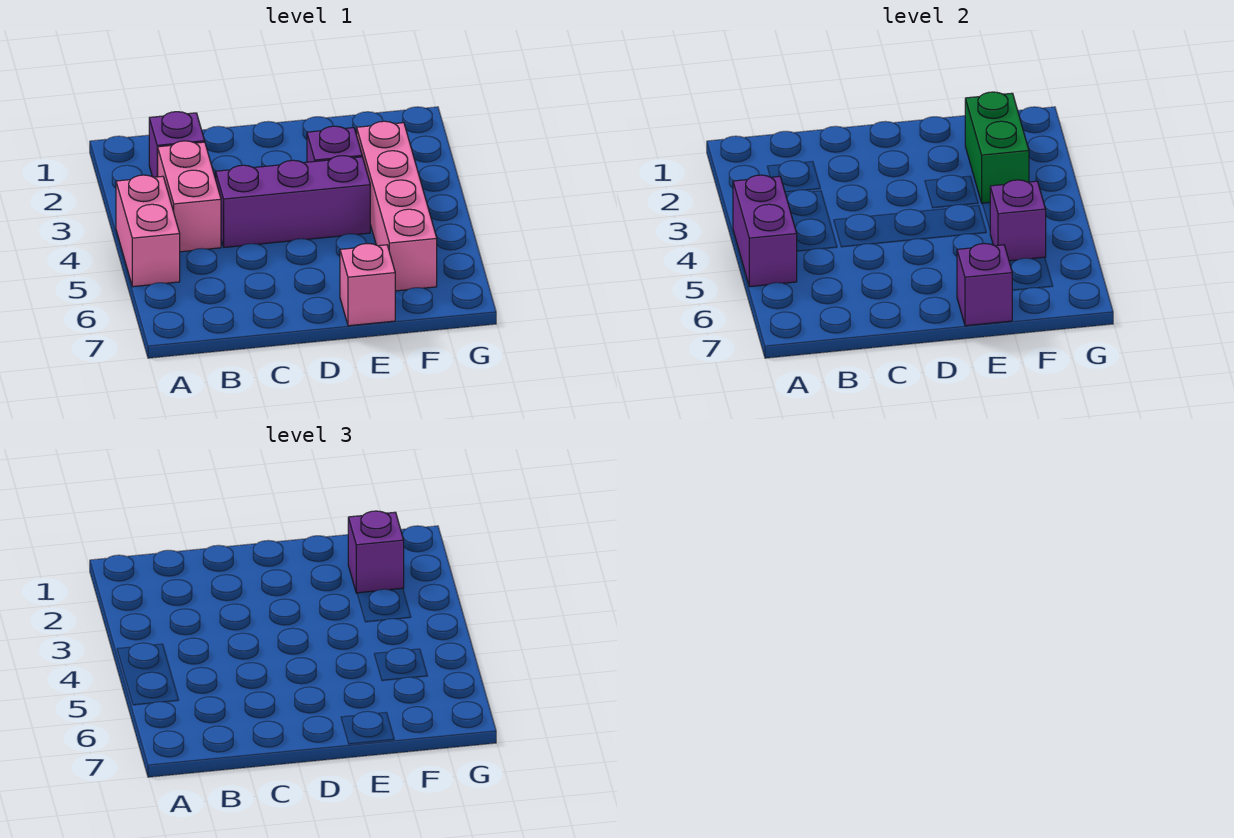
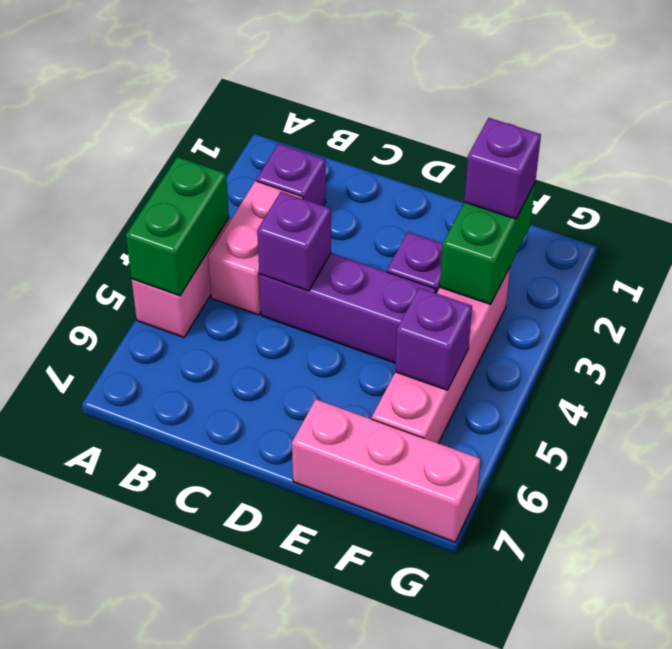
purple brick A4:A5 level 2 -> green brick A4:A5 level 2
pink brick E7 level 1 -> pink brick E7:G7 level 1
purple brick E7 level 2 -> purple brick C4 level 2

